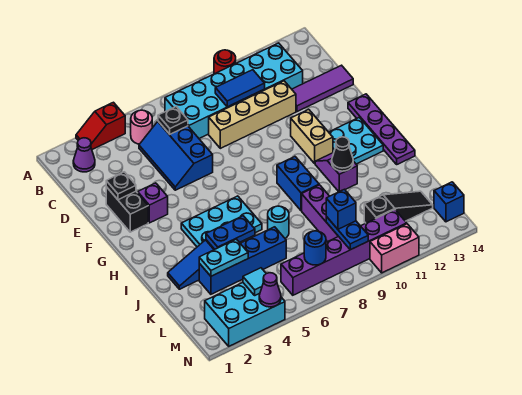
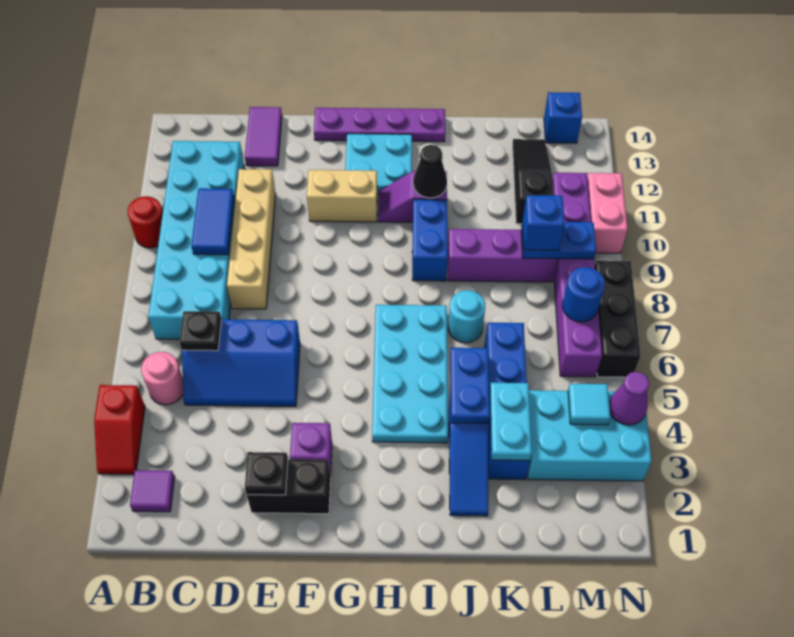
purple cone B2 level 1 -> purple tile B2 level 1
purple tile D12:D14 level 1 -> purple tile D13:D14 level 1
cyan plate H4:I6 level 1 -> cyan plate H4:I7 level 1
blue brick H9:I9 level 1 -> blue brick I9:I10 level 1
cyan brick M2:N4 level 1 -> cyan brick L3:N4 level 1
none -> black brick N6:N8 level 1

